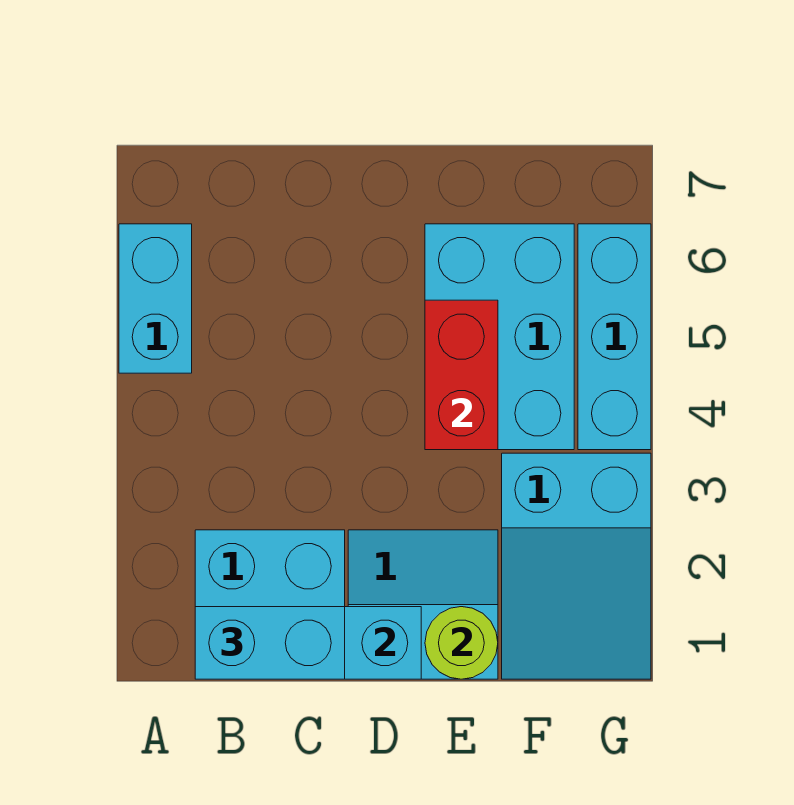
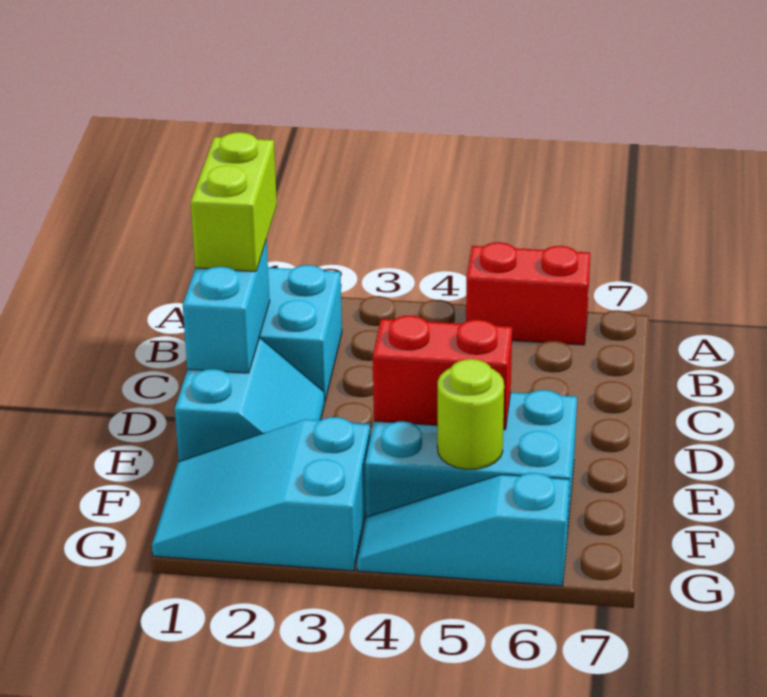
cyan brick A5:A6 level 1 -> red brick A5:A6 level 1
cyan brick B1:C1 level 3 -> lime brick B1:C1 level 3
lime round brick E1 level 2 -> lime round brick F5 level 2
cyan brick G4:G6 level 1 -> cyan slope G4:G6 level 1 top 6

